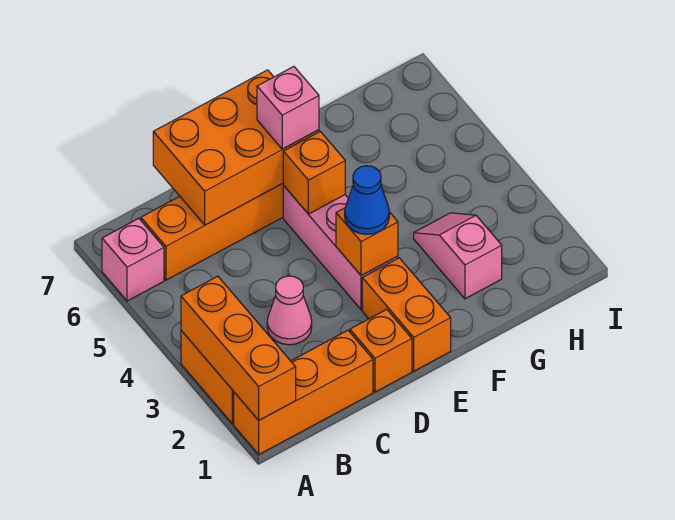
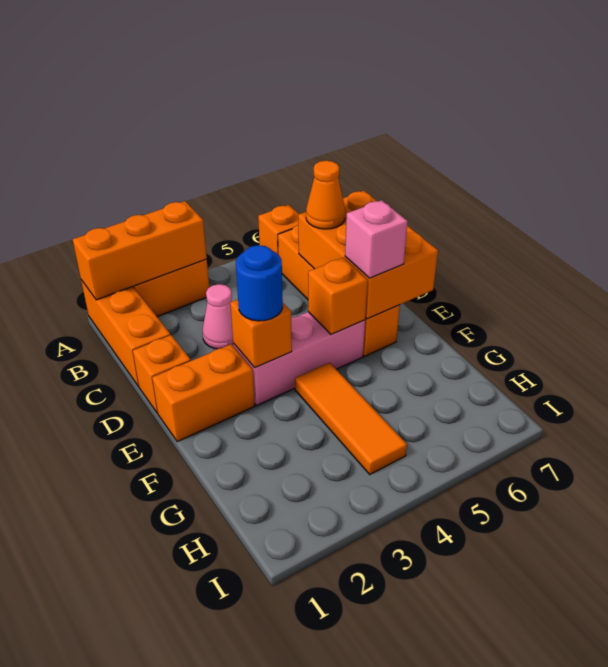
pink brick A6 level 1 -> orange brick A6 level 1
none -> orange cone C6 level 3
blue cone E3 level 3 -> blue round brick E3 level 3
none -> orange tile F4:H4 level 1
pink slope G2:G3 level 1 top 2 -> none

